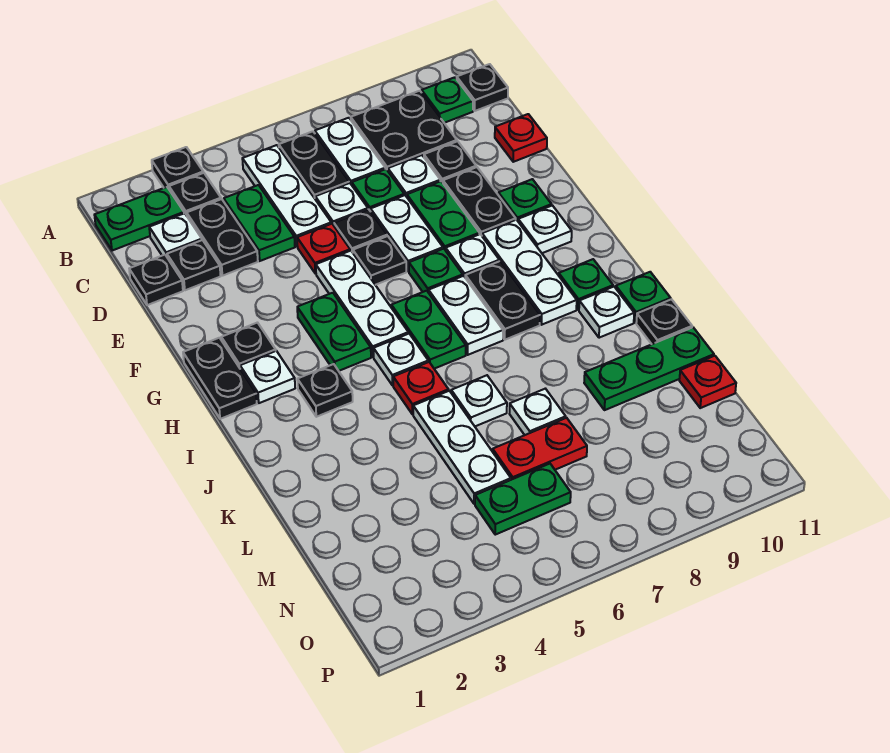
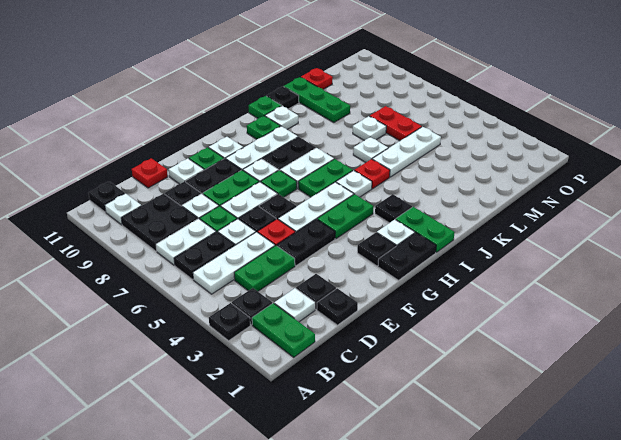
green plate B10 level 1 -> white plate B10 level 1
black plate C3:D3 level 1 -> black plate E4:F4 level 1
none -> white plate E10 level 1
green plate N5:N6 level 1 -> green plate I1:I2 level 1

